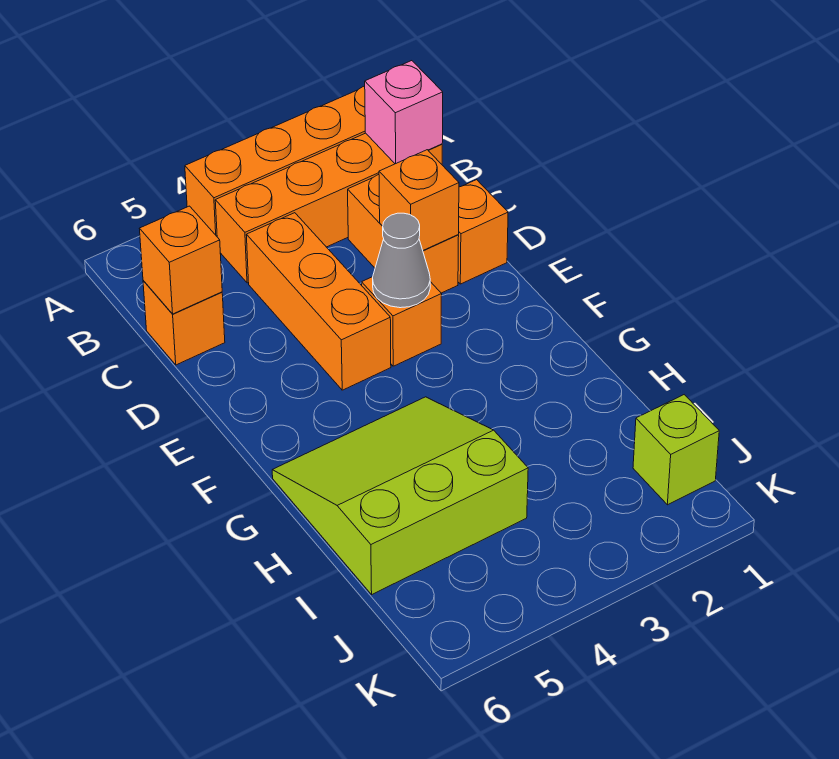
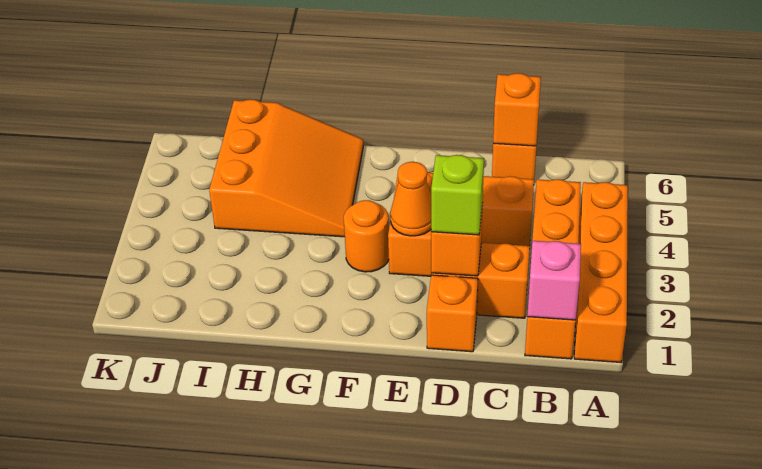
grey cone E3 level 2 -> orange cone E3 level 2
none -> orange round brick F3 level 1
lime slope G4:I6 level 1 top I -> orange slope G4:I6 level 1 top I
lime brick J1 level 1 -> lime brick D2 level 3

